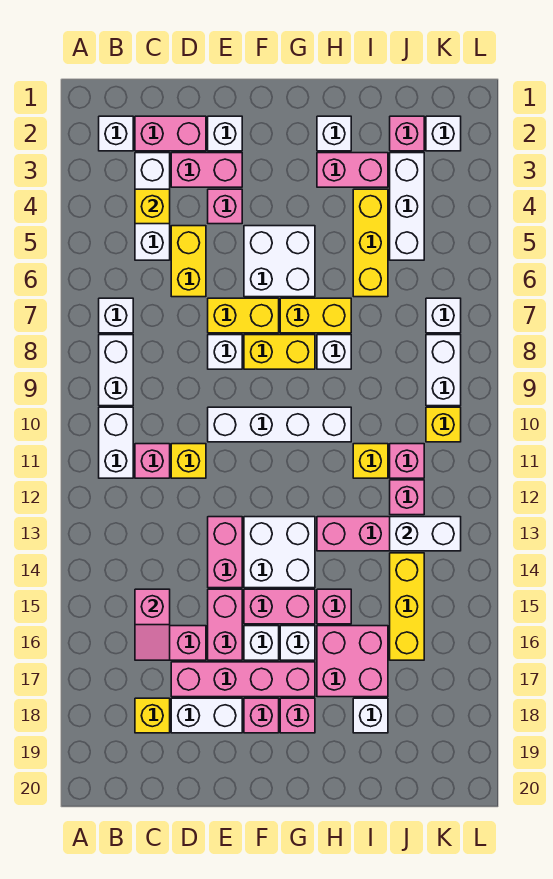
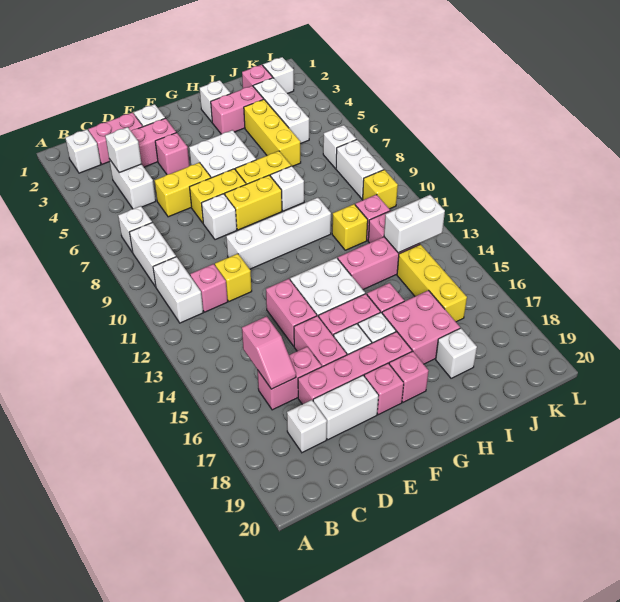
white brick C3:C5 level 1 -> white brick C4:C5 level 1
yellow brick C4 level 2 -> white brick C4 level 2
yellow brick C18 level 1 -> white brick C18 level 1
yellow brick D5:D6 level 1 -> yellow brick D6:E6 level 1

